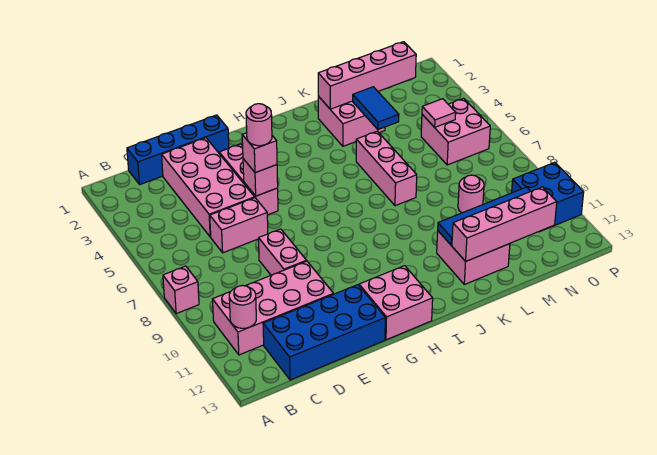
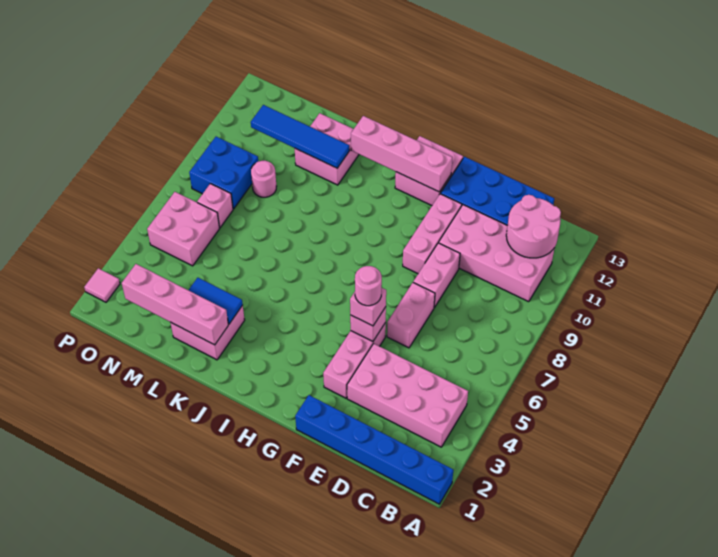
pink brick A8 level 1 -> pink brick N7 level 1
pink round brick B11 level 2 -> pink round brick B11:C12 level 2
blue brick C1:F1 level 1 -> blue brick A1:F1 level 1
pink brick D2:E5 level 1 -> pink brick B3:E4 level 1
pink brick D6:E6 level 1 -> pink brick E6:E7 level 1
pink brick K5:K7 level 1 -> pink brick F9:F11 level 1
pink brick K12:N12 level 2 -> pink brick G12:J12 level 2
blue tile L3:L4 level 2 -> blue tile K3:L3 level 2
pink tile N5 level 2 -> pink tile P2 level 1
blue brick O10:P11 level 1 -> blue brick N8:O9 level 1

